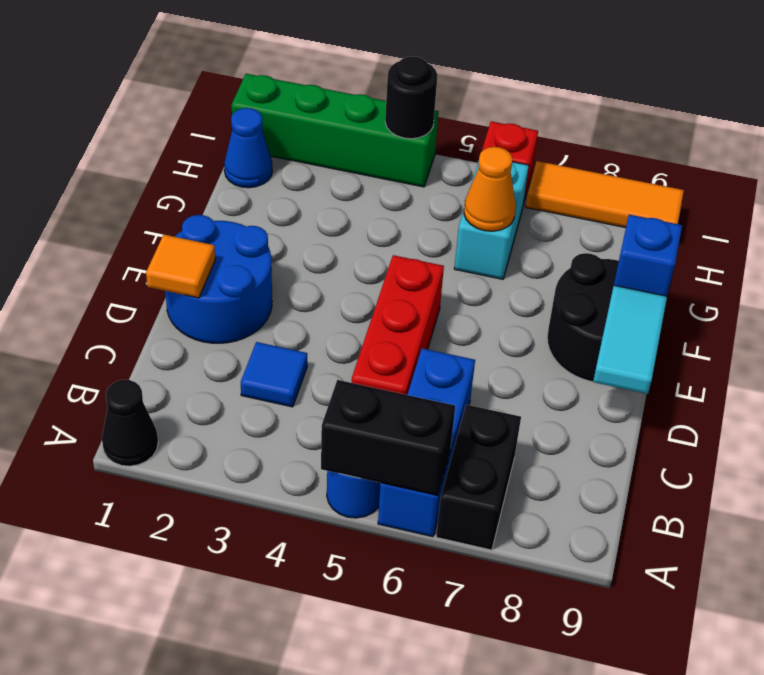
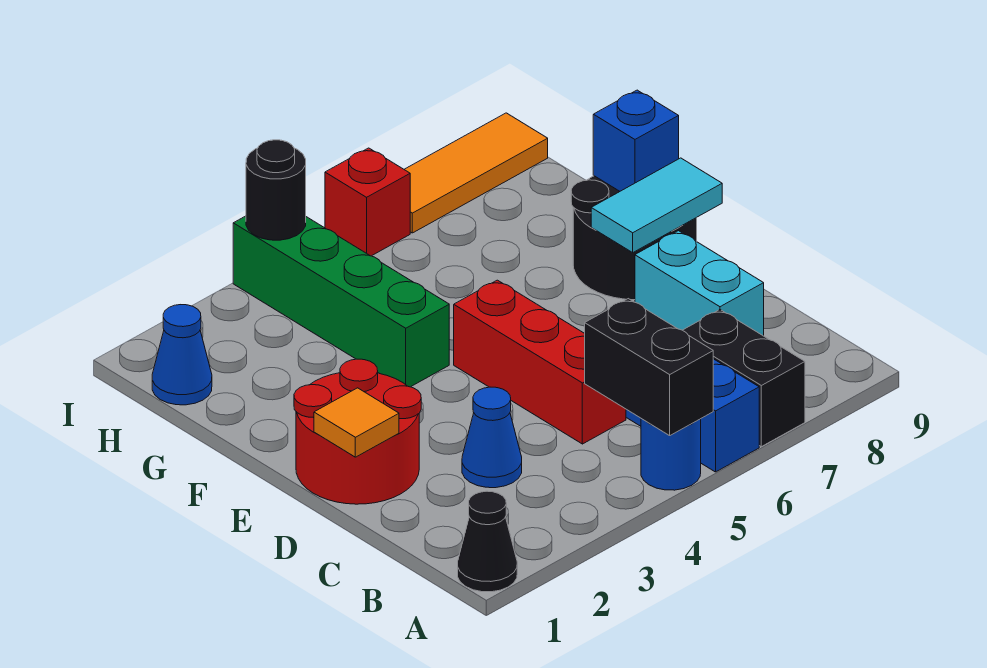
black brick A5:A6 level 2 -> black brick A5:B5 level 2
blue tile C3 level 1 -> blue cone C3 level 1
blue round brick D1:E2 level 1 -> red round brick D1:E2 level 1
cyan tile D9:E9 level 2 -> cyan tile E8:E9 level 2
cyan brick G6:H6 level 1 -> cyan brick C8:D8 level 1
orange cone G6 level 2 -> none
green brick I1:I4 level 1 -> green brick F4:I4 level 1

